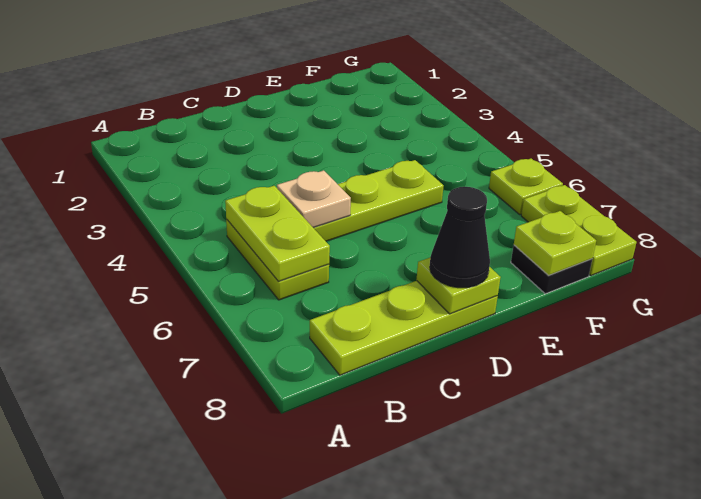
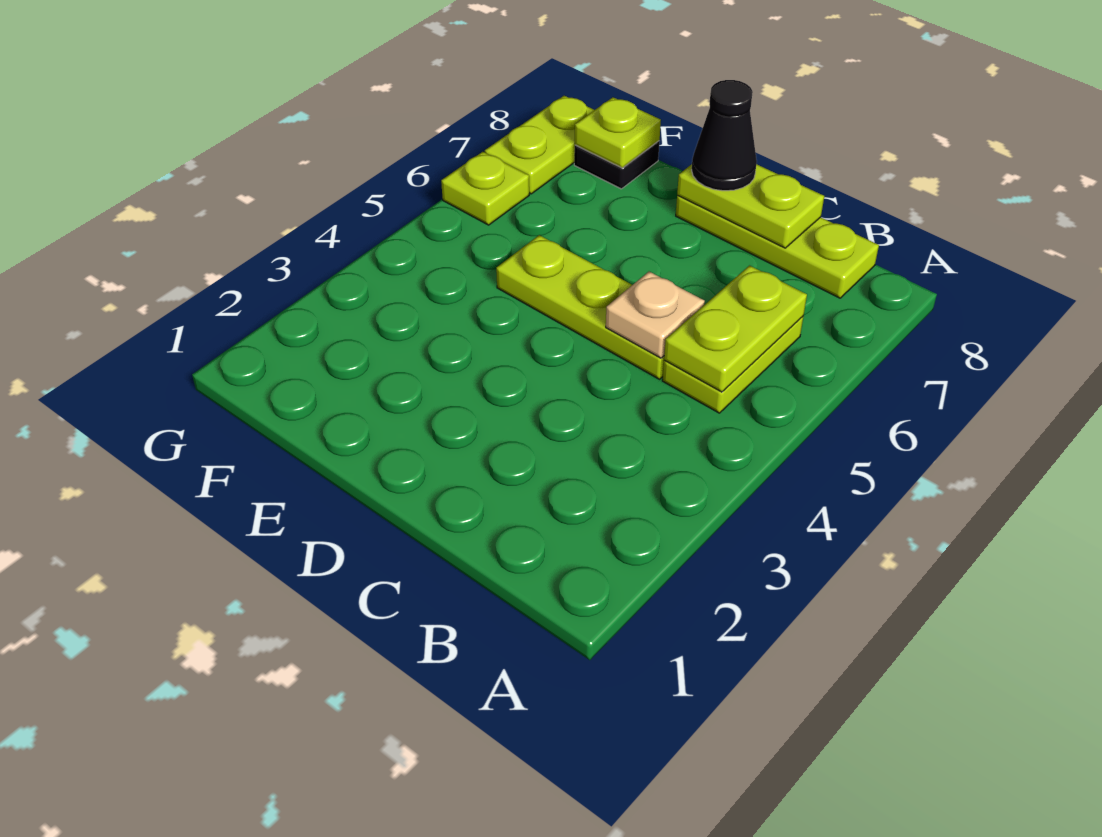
lime plate D8 level 2 -> lime plate C8:D8 level 2

